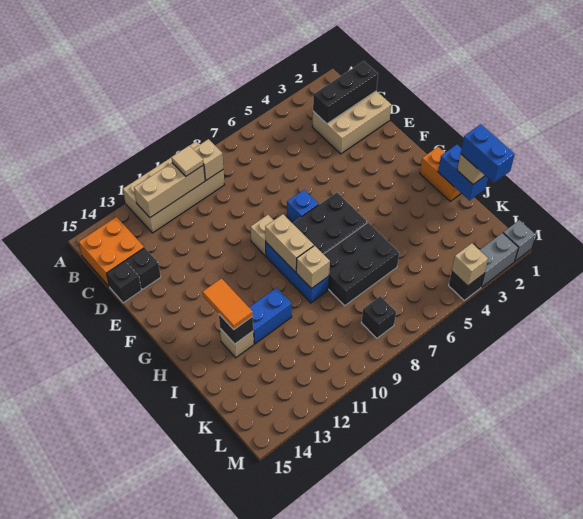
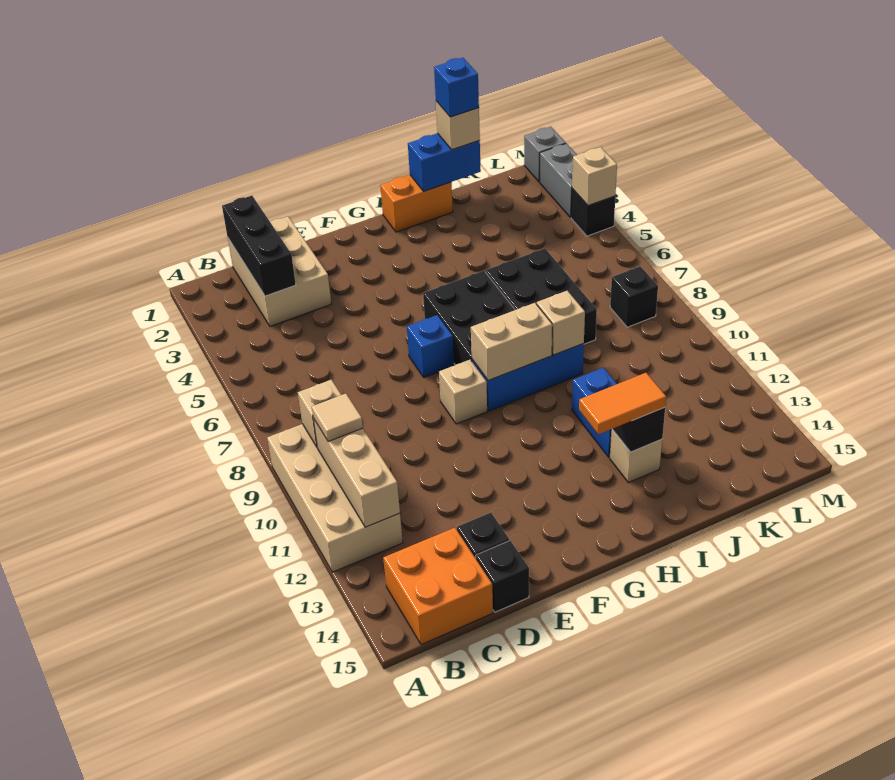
blue brick J1:K1 level 4 -> blue brick J1 level 4

